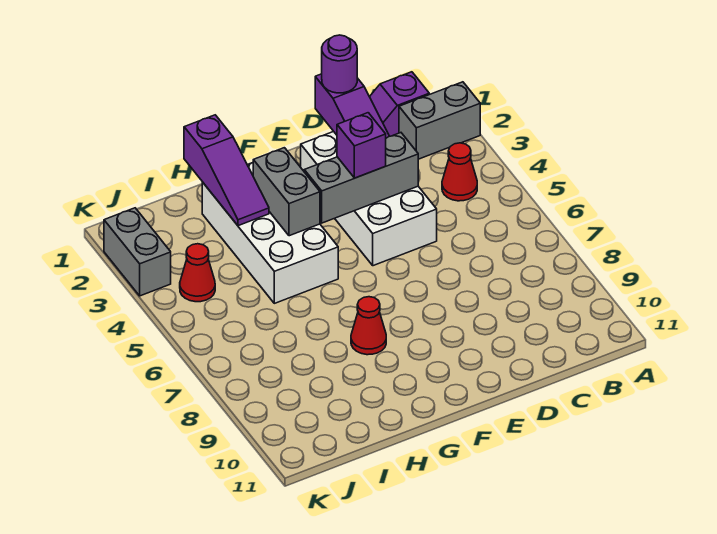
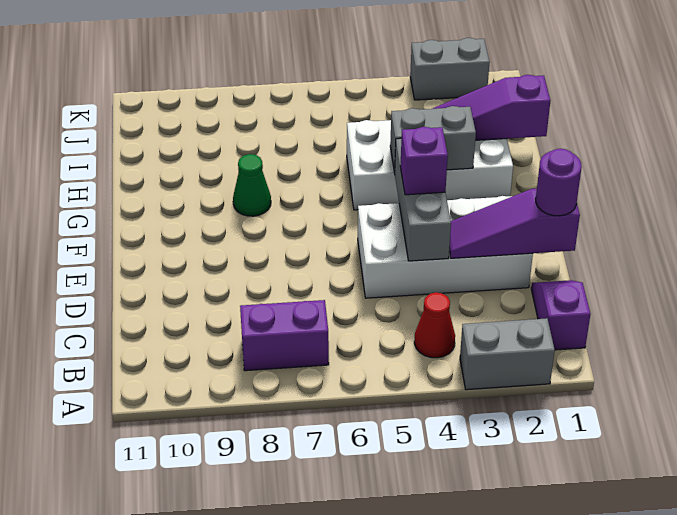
grey brick A2:B2 level 1 -> grey brick A2:A3 level 1
none -> purple brick B7:B8 level 1
red cone G8 level 1 -> green cone G8 level 1
red cone J4 level 1 -> none

